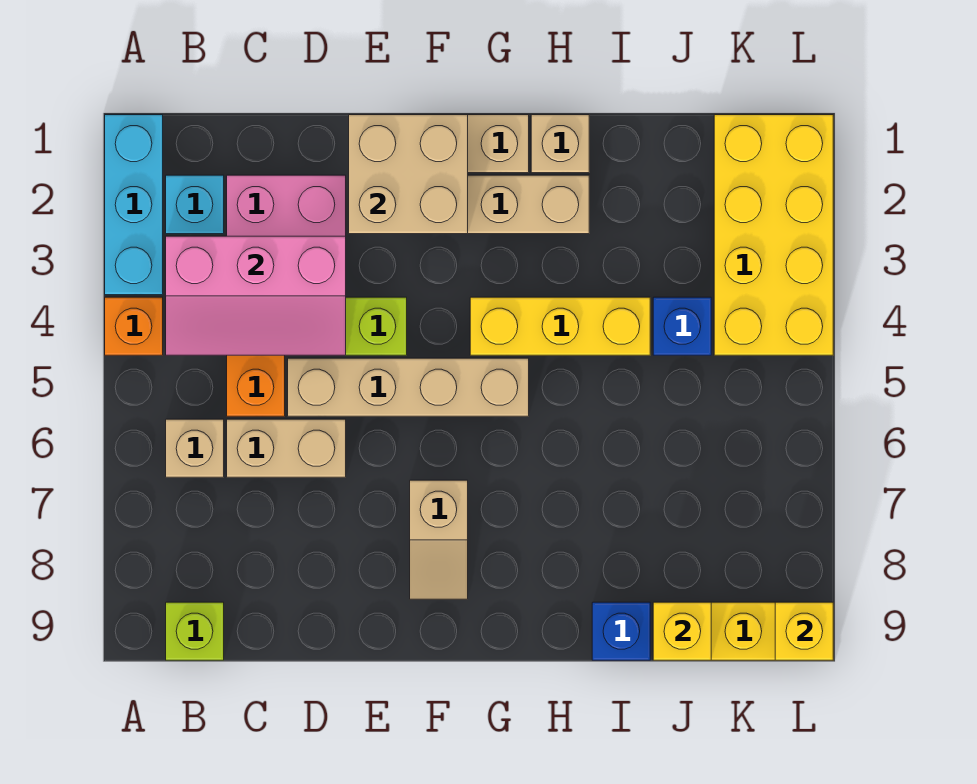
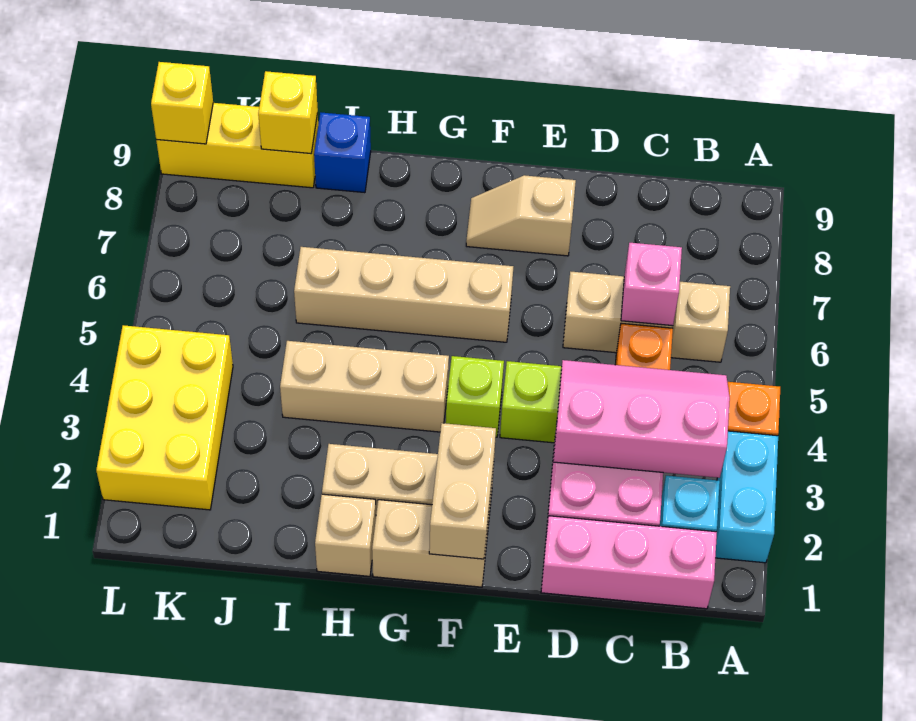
cyan brick A1:A3 level 1 -> cyan brick A2:A3 level 1
none -> pink brick B1:D1 level 1
lime brick B9 level 1 -> lime brick F4 level 1
none -> pink brick C6 level 2
tan brick D5:G5 level 1 -> tan brick F6:I6 level 1
tan brick E1:F2 level 2 -> tan brick F1:F2 level 2
tan slope F7:F8 level 1 top 7 -> tan slope E8:F8 level 1 top E
yellow brick G4:I4 level 1 -> tan brick G4:I4 level 1
blue brick J4 level 1 -> none
yellow brick K1:L4 level 1 -> yellow brick K2:L4 level 1

